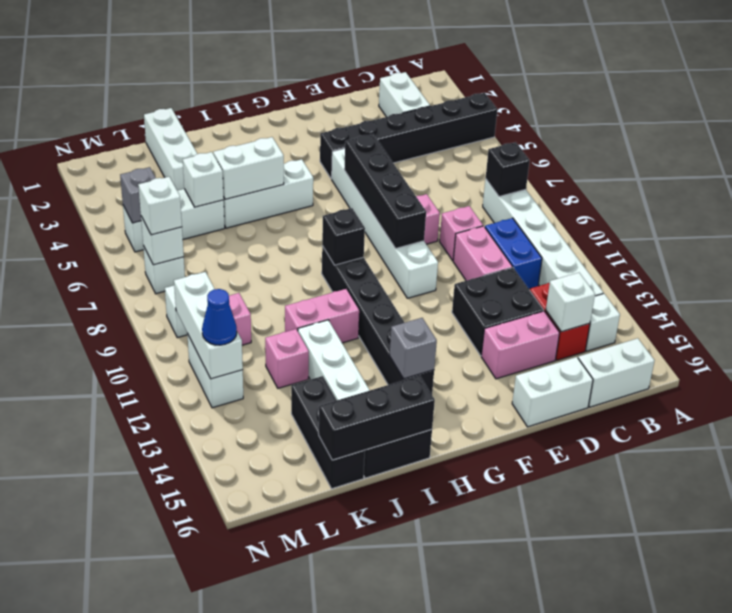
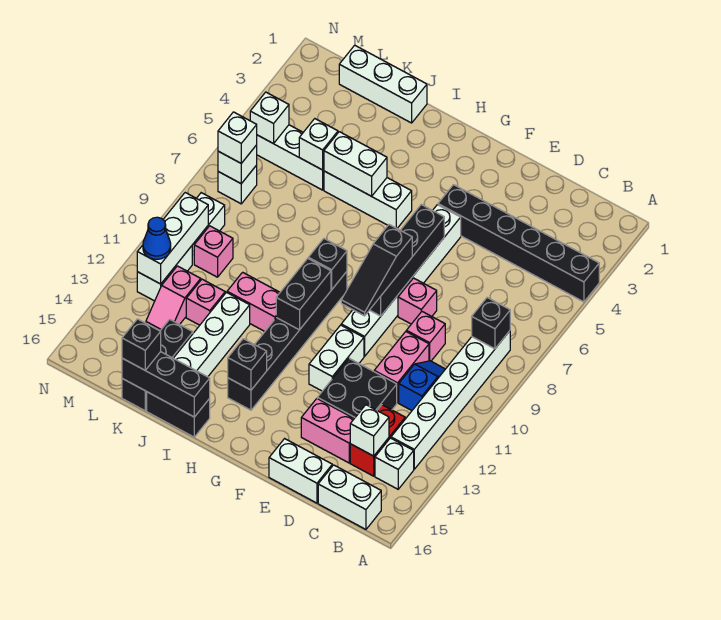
white brick C2:C3 level 1 -> white brick F11:F12 level 1
blue brick C10:C11 level 1 -> blue slope C10:C11 level 1 top 11
none -> black slope F8:F10 level 3 top 8
none -> black brick H10:H11 level 2
grey brick H14 level 2 -> black brick H14 level 2
white brick K1:K3 level 1 -> white brick J1:L1 level 1
none -> black brick K16 level 3
none -> pink slope L12:L13 level 1 top 12
grey brick M5 level 2 -> white brick M5 level 2

